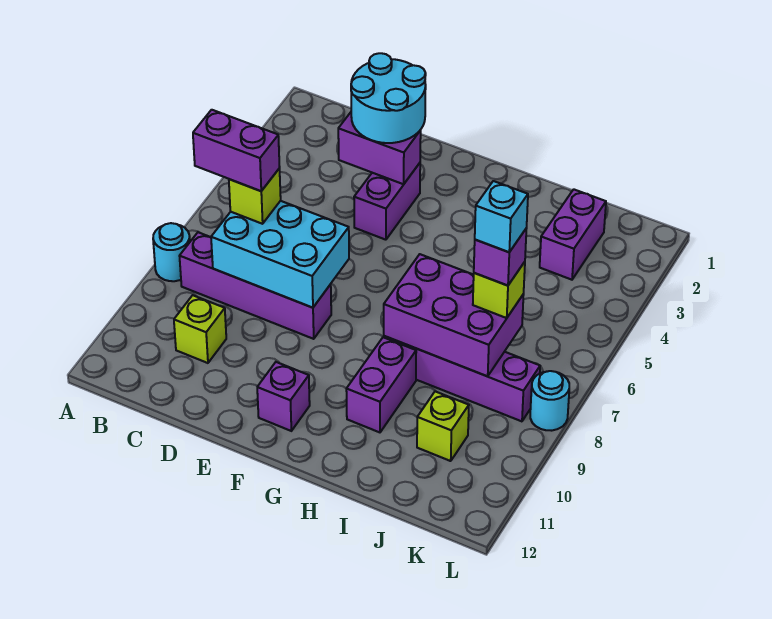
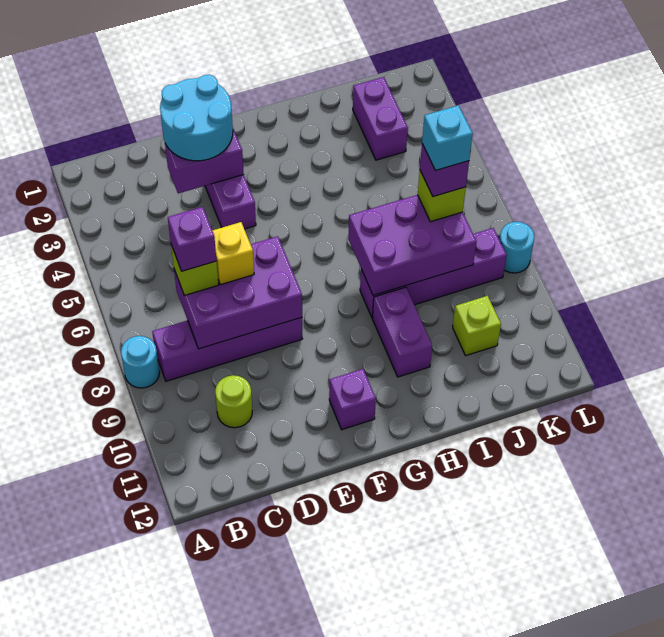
purple brick B7:C7 level 4 -> purple brick C7 level 4
cyan brick C7:E8 level 2 -> purple brick C7:E8 level 2
lime brick C10 level 1 -> lime round brick C10 level 1
none -> yellow brick D7 level 3

